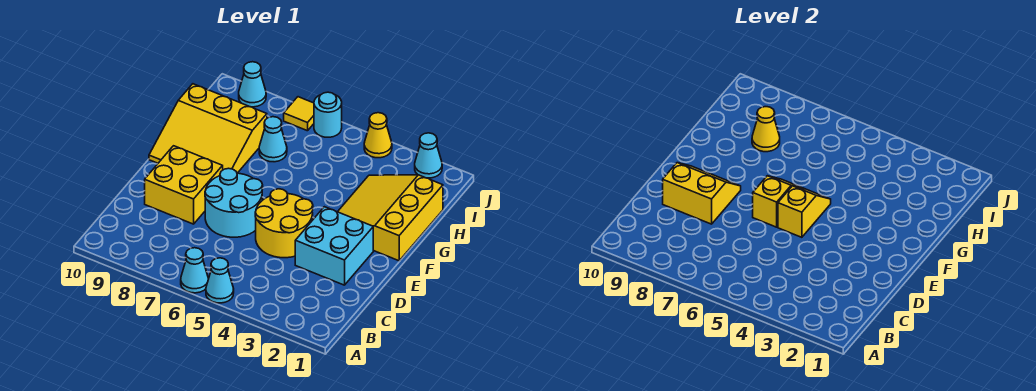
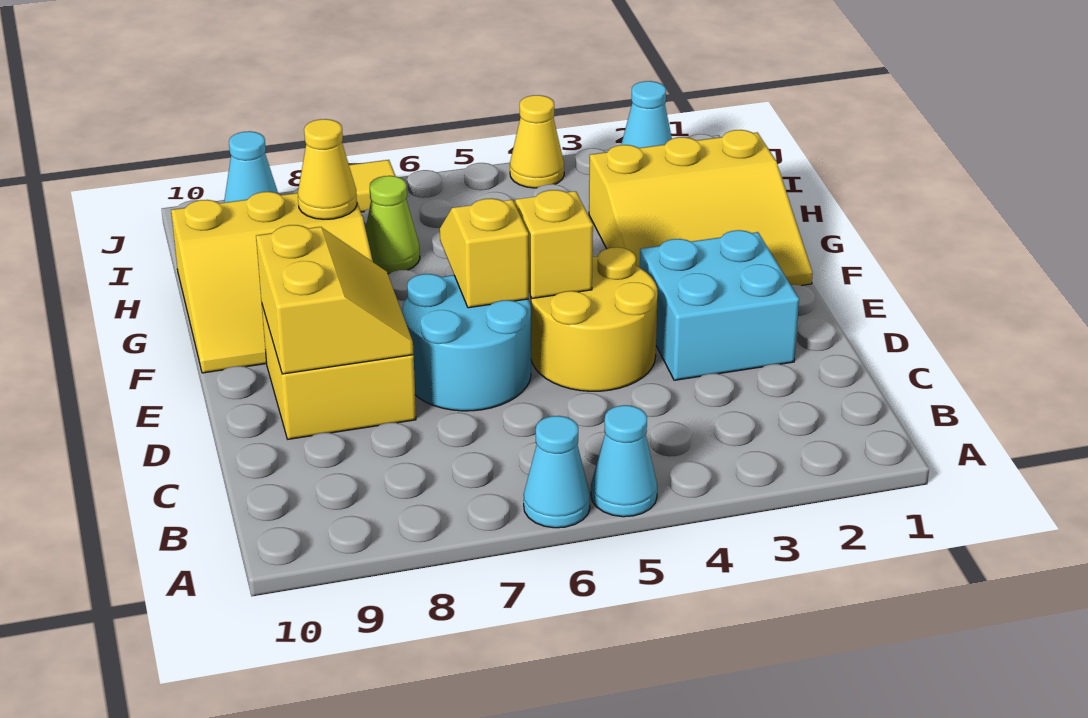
yellow slope D8:E9 level 2 top D -> yellow slope D8:E9 level 2 top 9
yellow slope F1:H3 level 1 top 1 -> yellow slope F1:H3 level 1 top H
cyan cone H7 level 1 -> lime cone H7 level 1
cyan round brick J6 level 1 -> none

